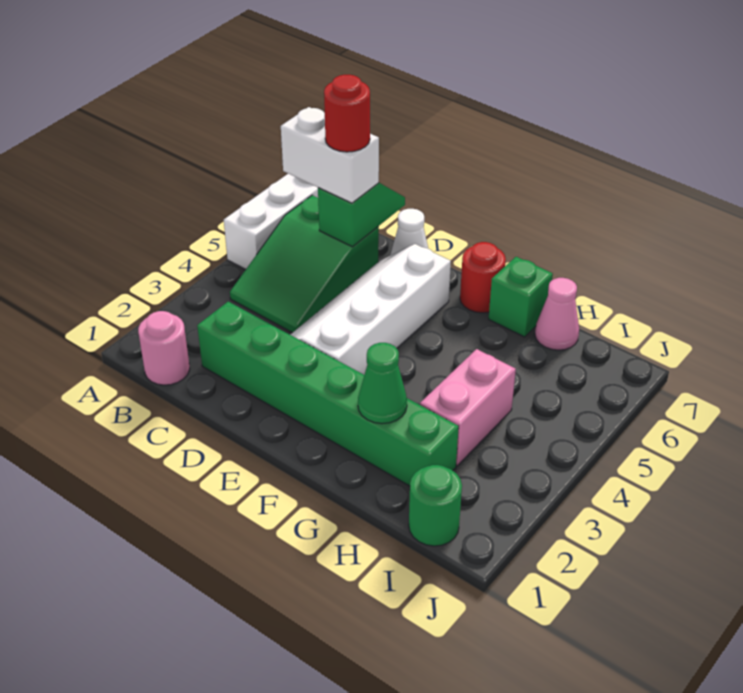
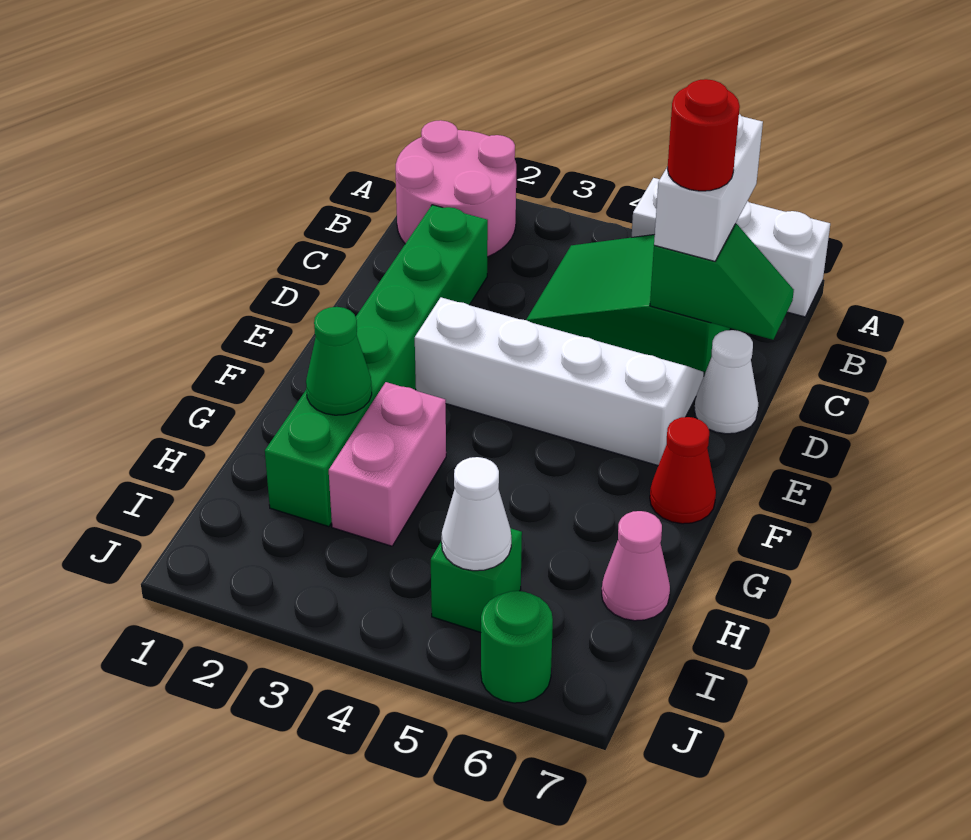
pink round brick B1 level 1 -> pink round brick A1:B2 level 1
red round brick F7 level 1 -> red cone F7 level 1
green brick G7 level 1 -> green brick I5 level 1
pink brick H3:H4 level 1 -> pink brick G3:H3 level 1
green round brick I1 level 1 -> green round brick J6 level 1
none -> white cone I5 level 2

